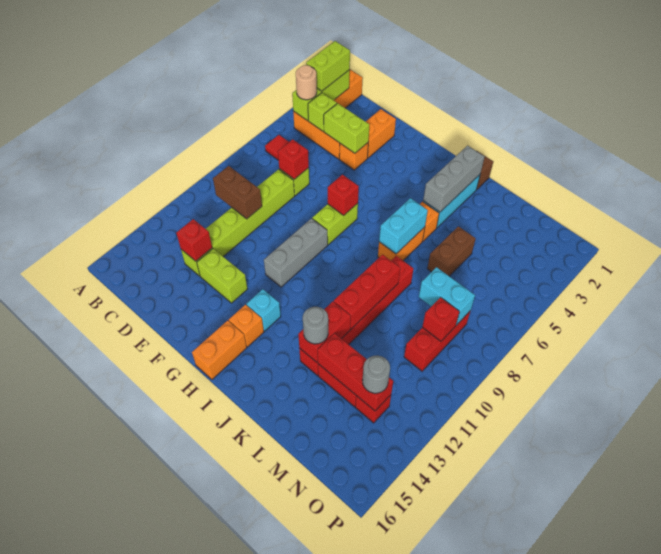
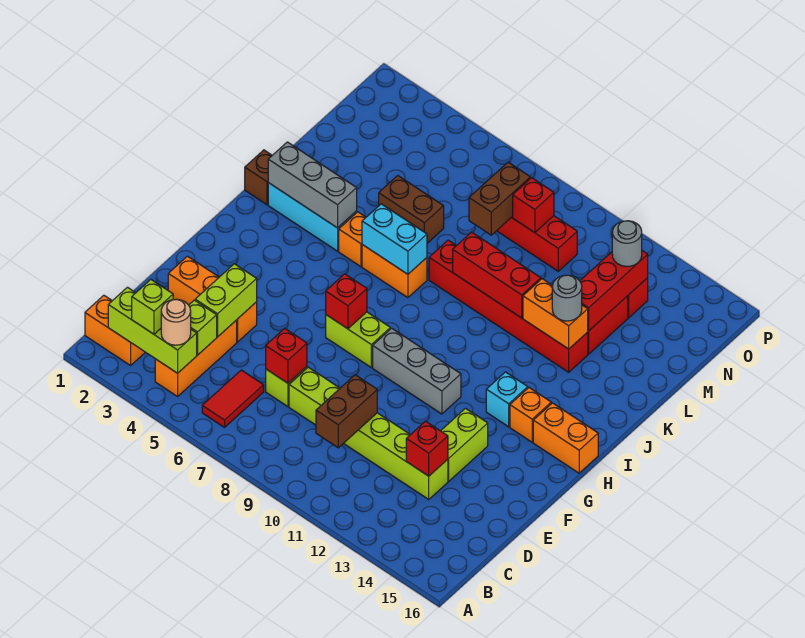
lime brick B2:B3 level 3 -> lime brick B3 level 3
red brick K12:K13 level 2 -> orange brick K12:K13 level 2
cyan brick M8:N8 level 2 -> brown brick M8:N8 level 2

